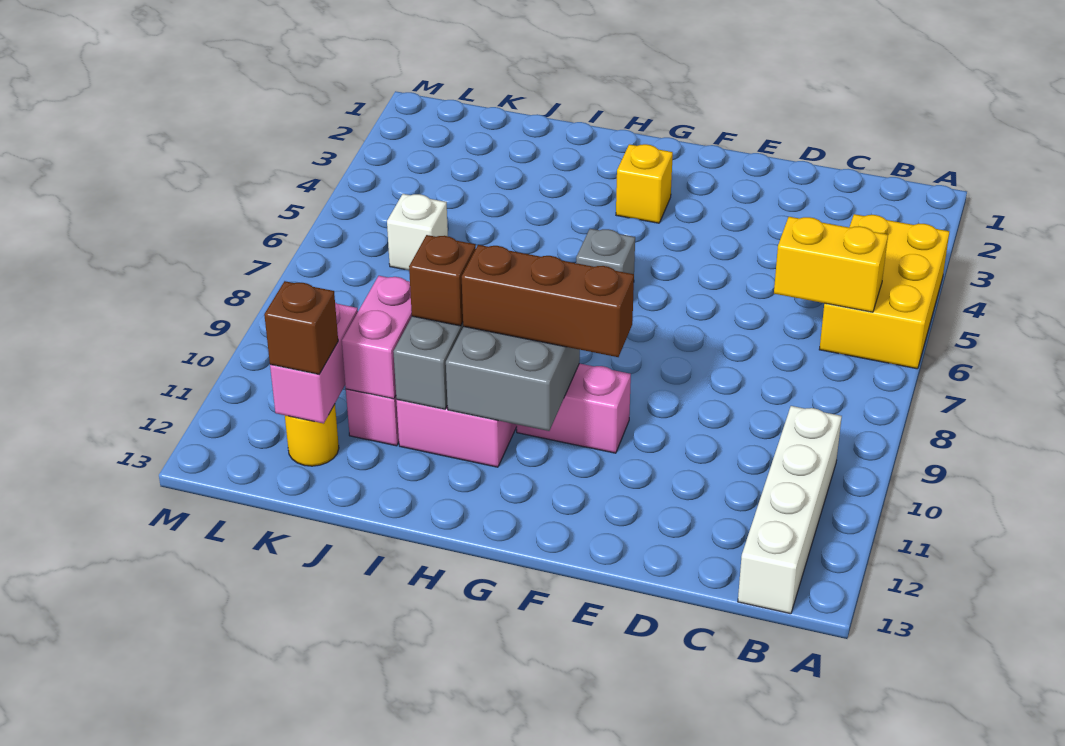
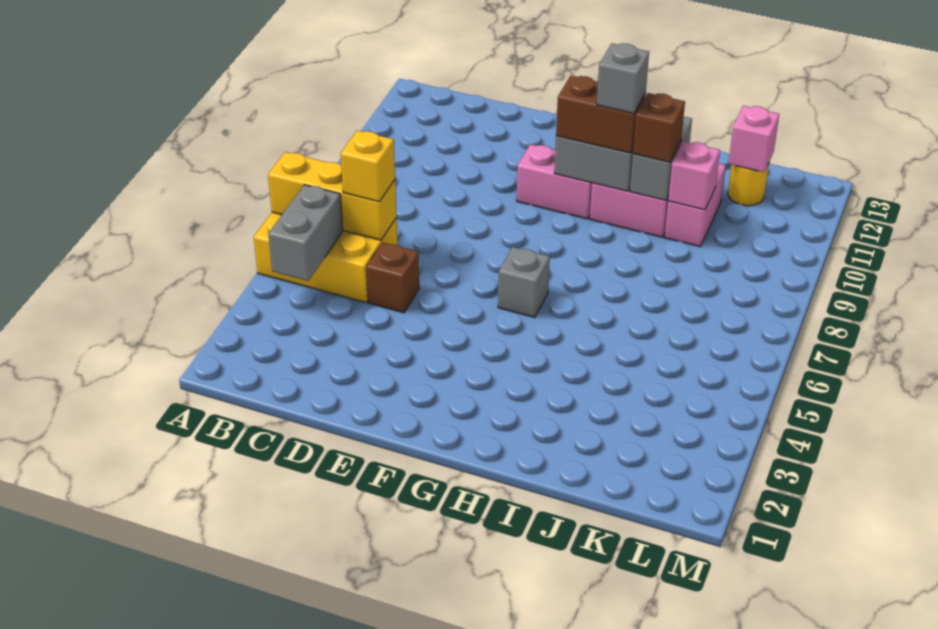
yellow brick A4:B6 level 1 -> yellow brick A5:C6 level 1
none -> grey brick B4:B5 level 2
yellow brick B6:C6 level 2 -> yellow brick A6:C6 level 2
white brick B10:B13 level 1 -> none
brown brick F10:H10 level 3 -> brown brick G10:H10 level 3
yellow brick G3 level 1 -> yellow brick C6 level 3
none -> grey brick H10 level 4
pink brick J10:J11 level 2 -> pink brick J10 level 2
white brick K6 level 1 -> none
pink brick K11:K12 level 2 -> pink brick K12 level 2
brown brick K12 level 3 -> brown brick D5 level 1

